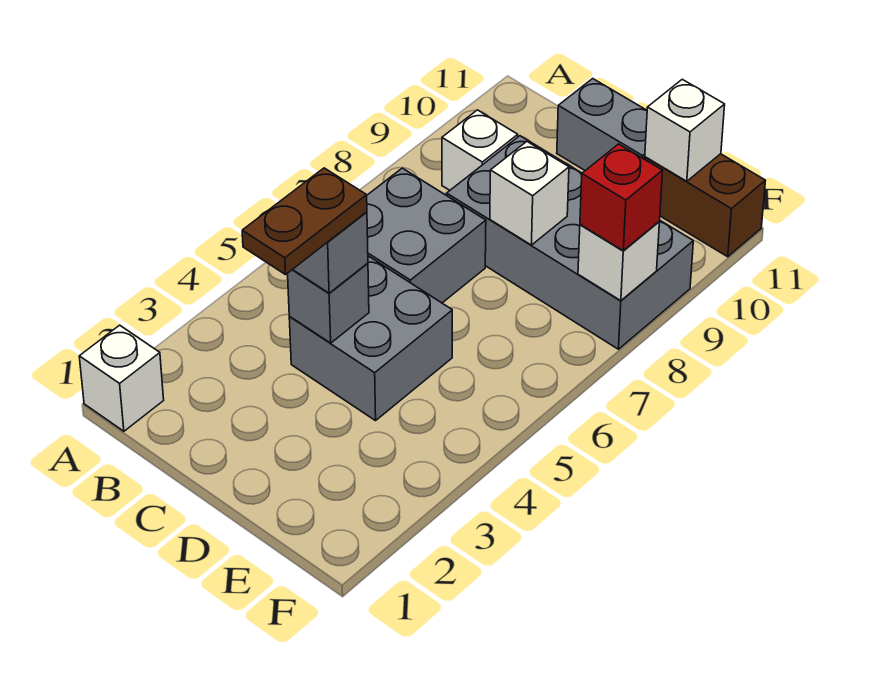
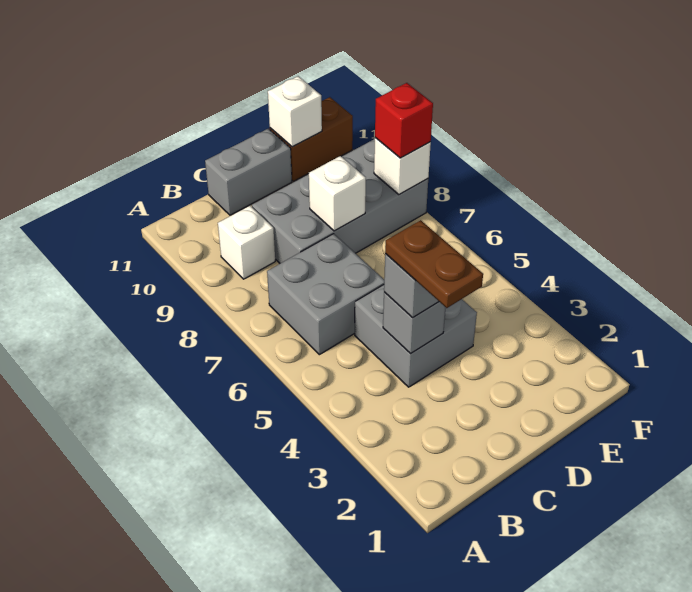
white brick A1 level 1 -> none

